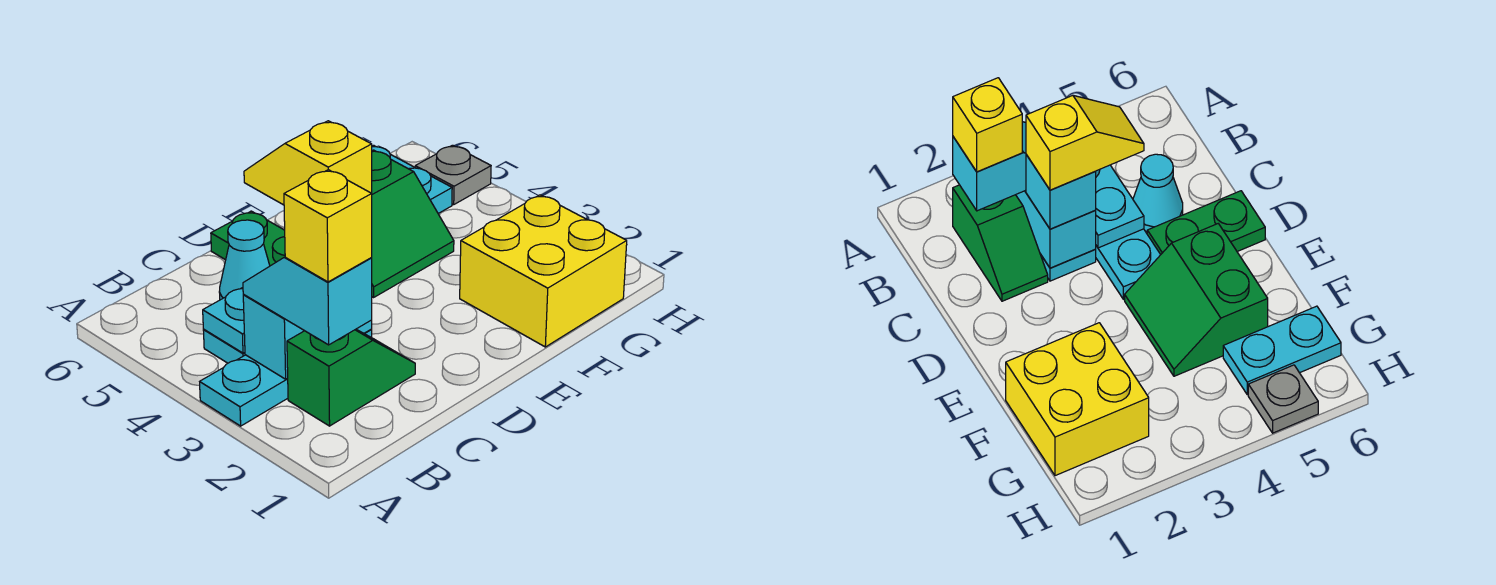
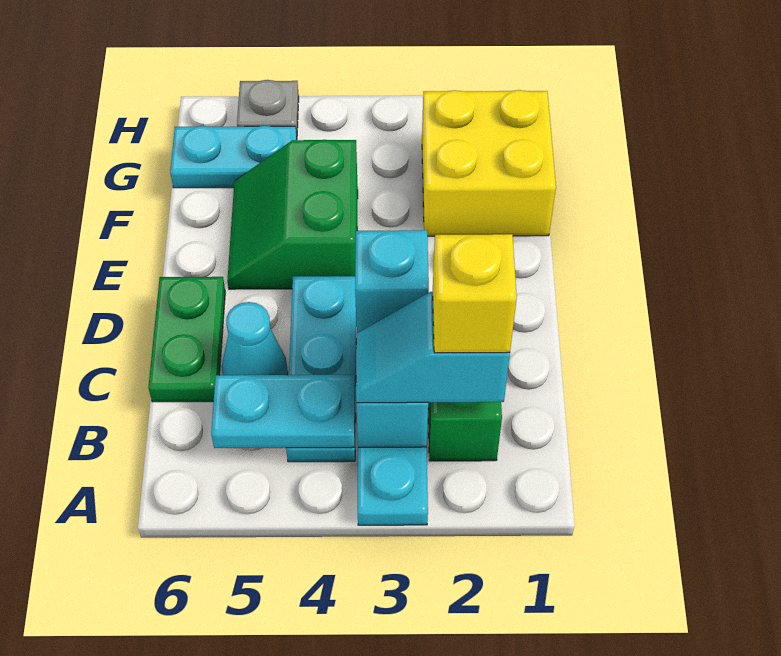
cyan plate B4:C4 level 2 -> cyan plate B4:B5 level 2
yellow slope C3:C4 level 4 top 3 -> none
green plate D5:D6 level 1 -> green plate C6:D6 level 1
green slope E4:F5 level 1 top 5 -> green slope E4:F5 level 1 top 4

